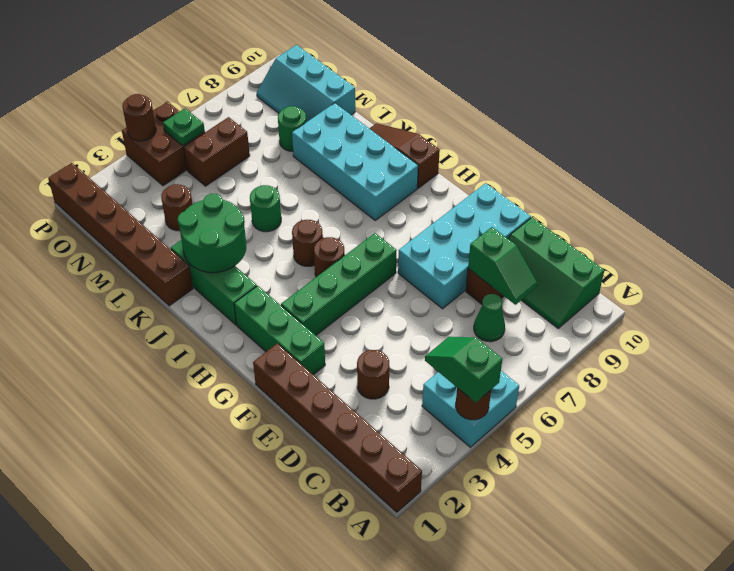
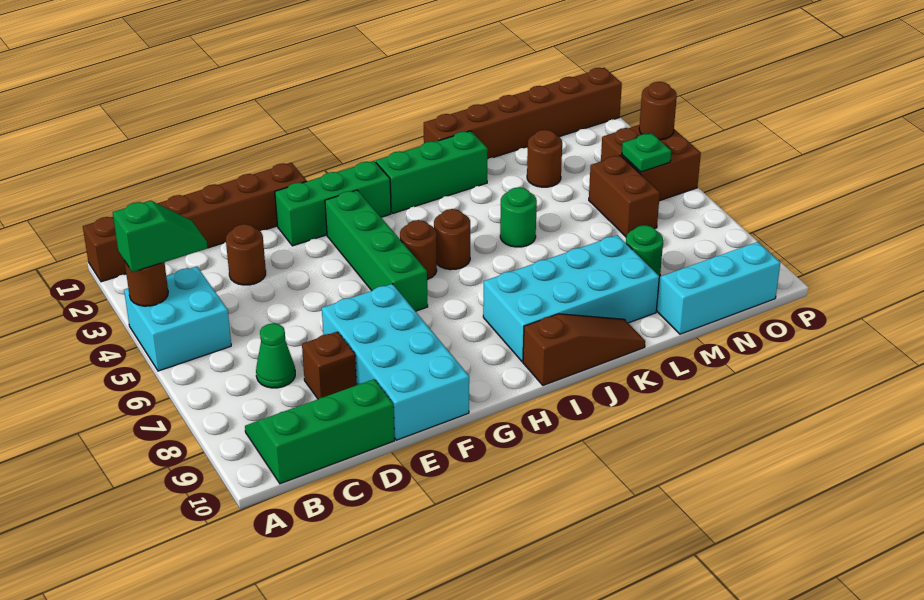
green slope C8:D8 level 2 top D -> none
green round brick J2:K3 level 2 -> none

